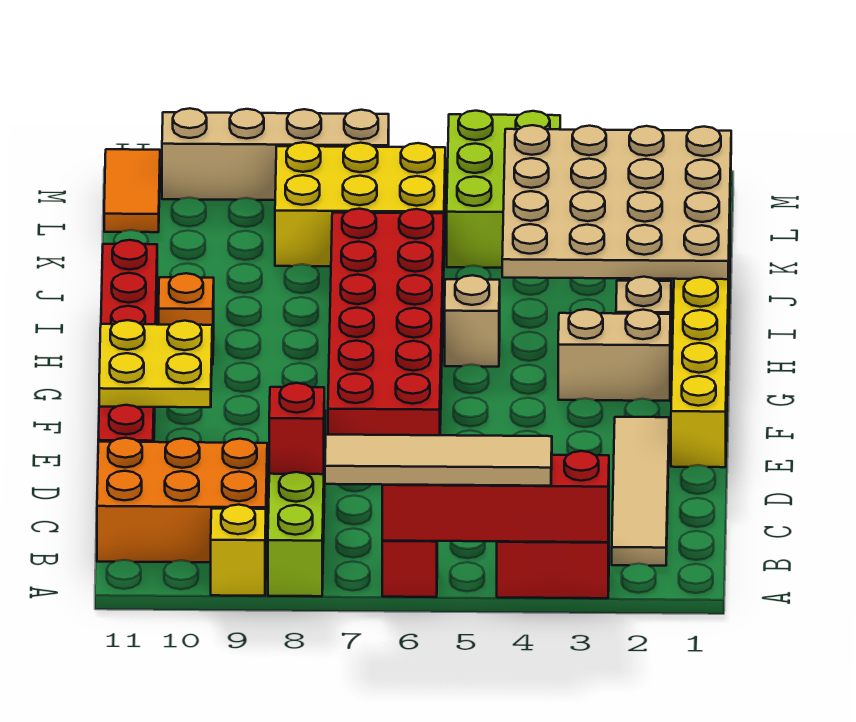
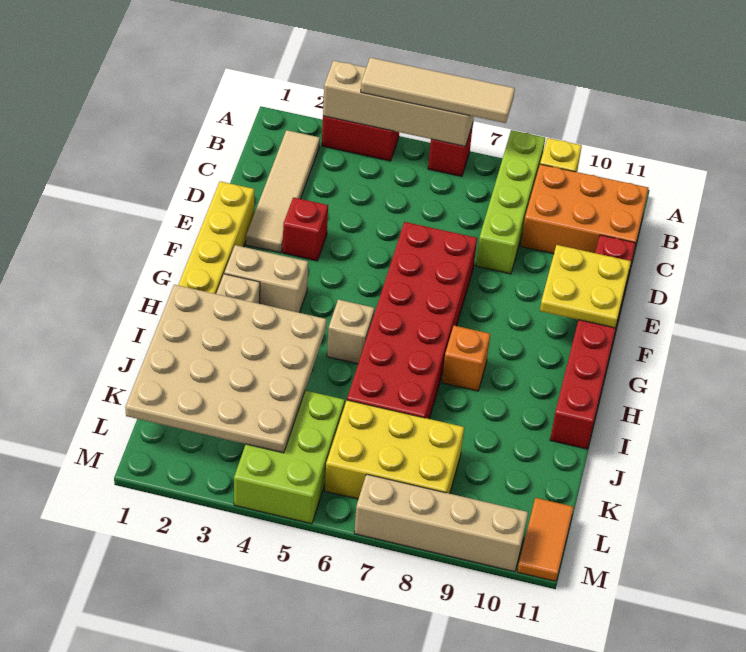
red brick A3:A6 level 2 -> tan brick A3:A6 level 2
red brick C8 level 2 -> red brick E3 level 1
orange brick H10 level 1 -> orange brick H8 level 1

